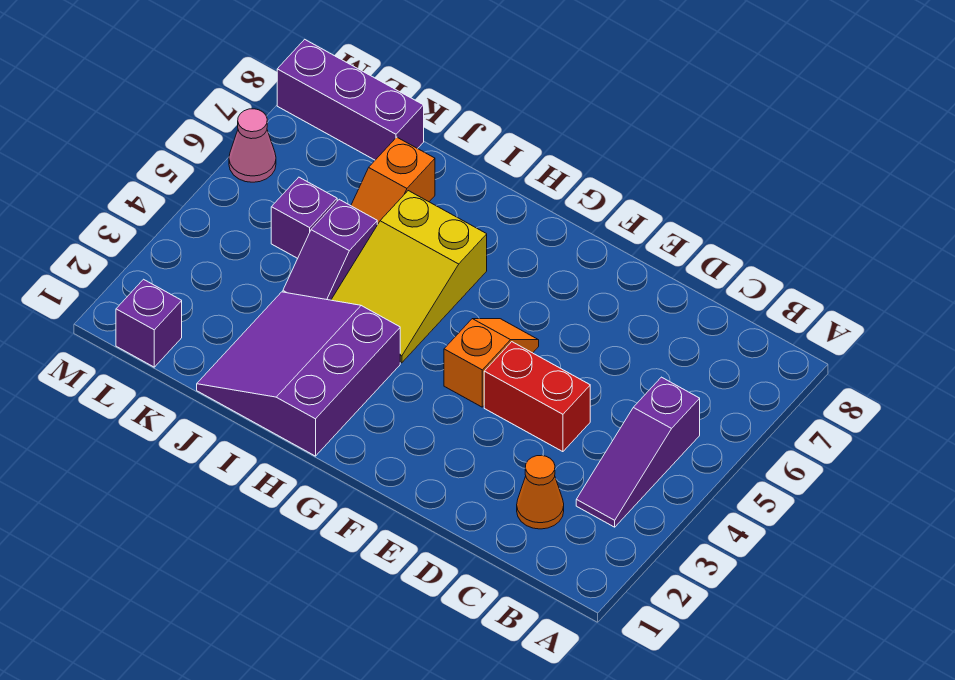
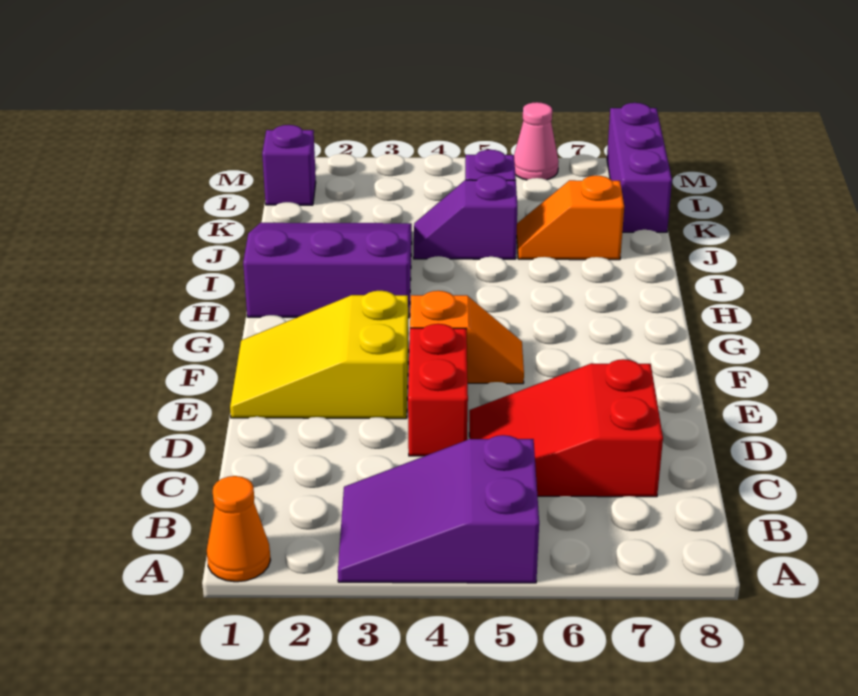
purple slope B3:B5 level 1 top 5 -> purple slope A3:B5 level 1 top 5
orange cone C2 level 1 -> orange cone A1 level 1
none -> red slope C5:D7 level 1 top 7
yellow slope H4:I6 level 1 top 6 -> yellow slope E1:F3 level 1 top 3

